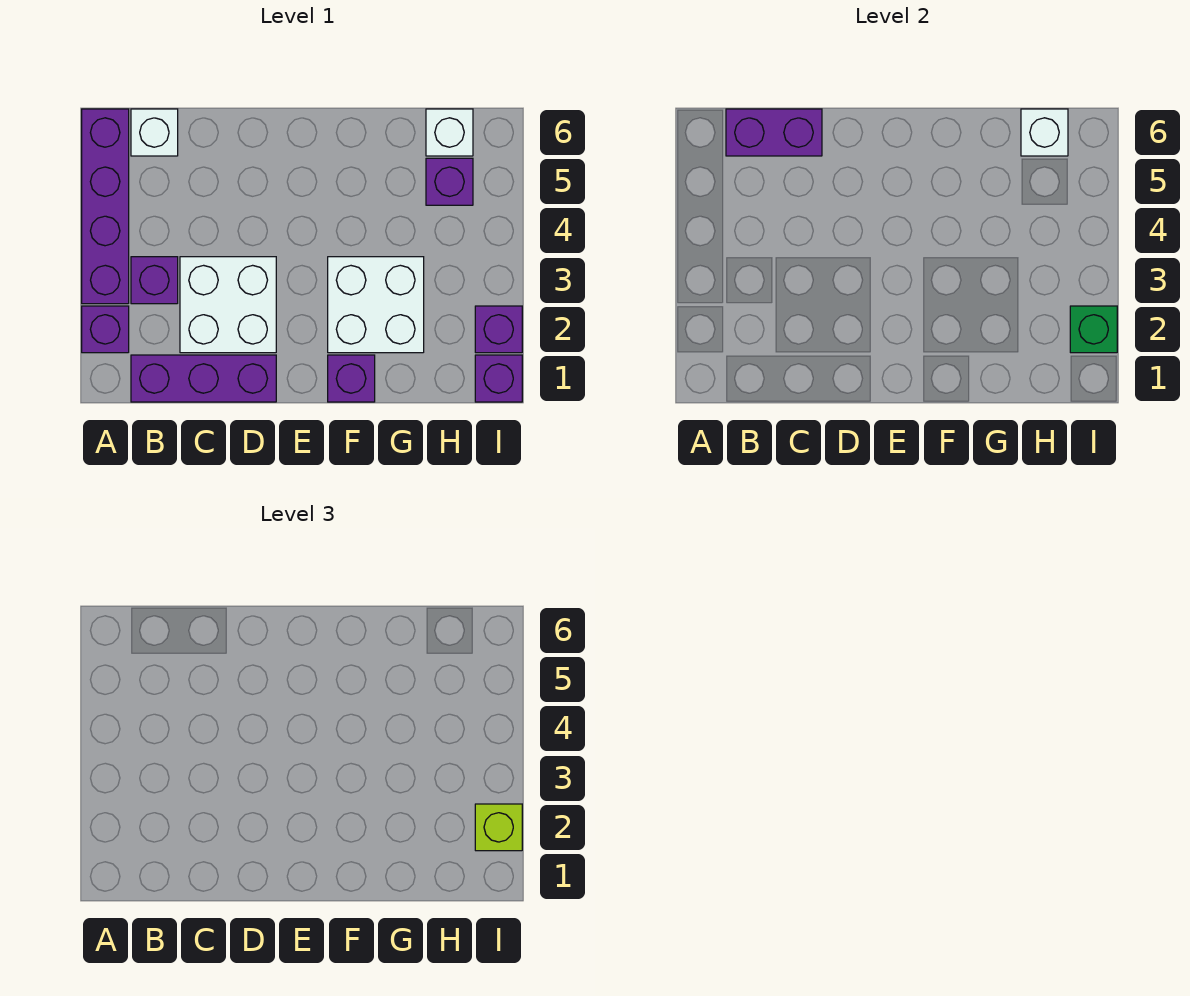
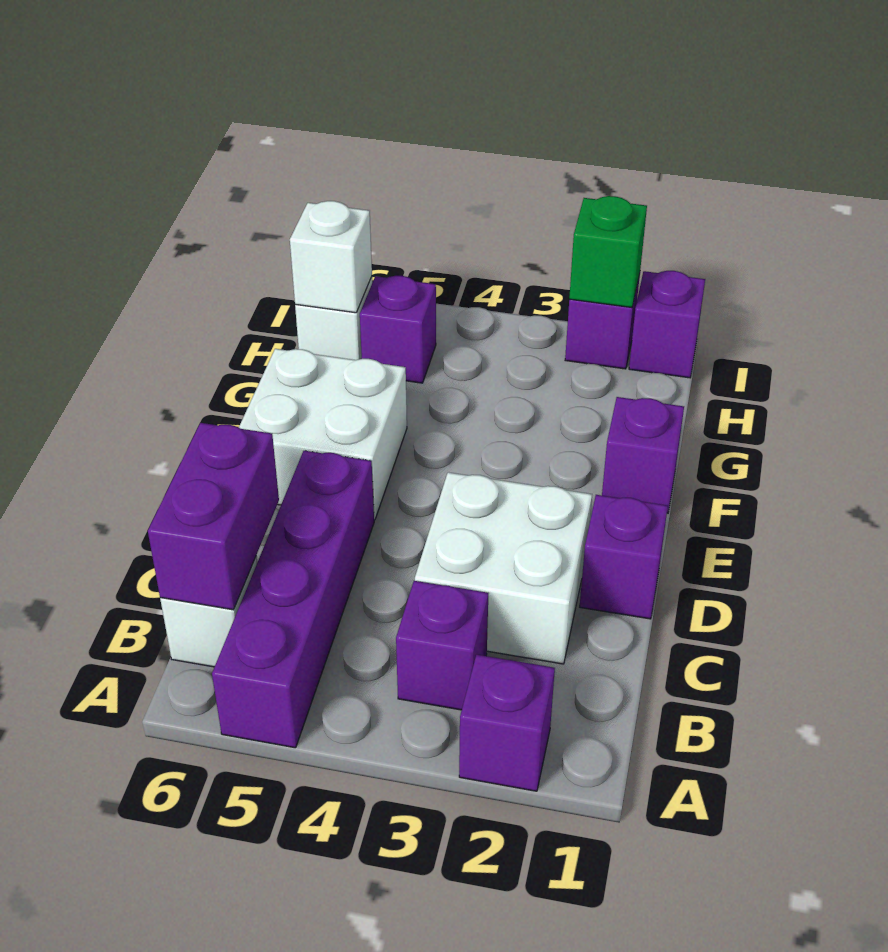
purple brick A3:A6 level 1 -> purple brick A5:D5 level 1
purple brick B1:D1 level 1 -> purple brick D1 level 1
white brick F2:G3 level 1 -> white brick E5:F6 level 1
lime brick I2 level 3 -> none

